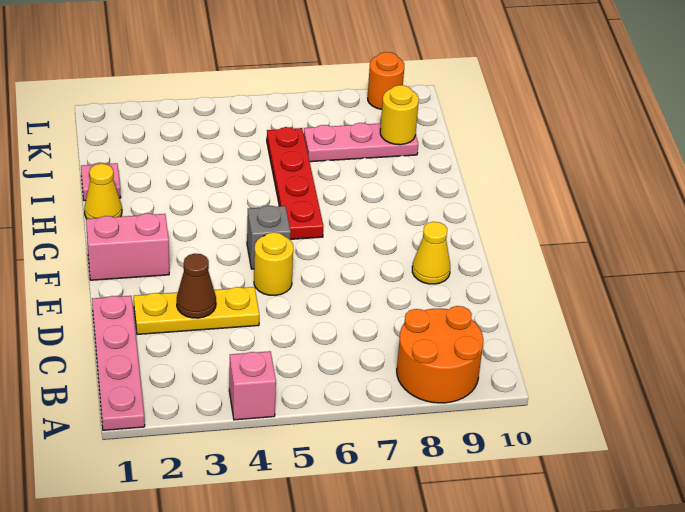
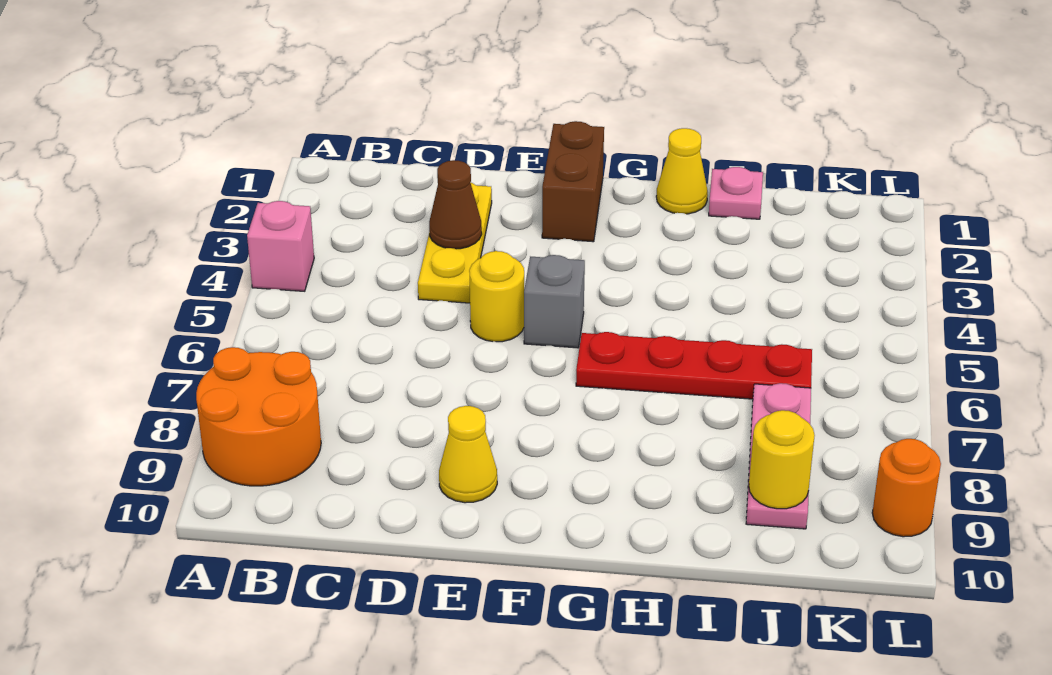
pink plate A1:D1 level 1 -> none
pink brick F1:F2 level 1 -> brown brick F1:F2 level 1

